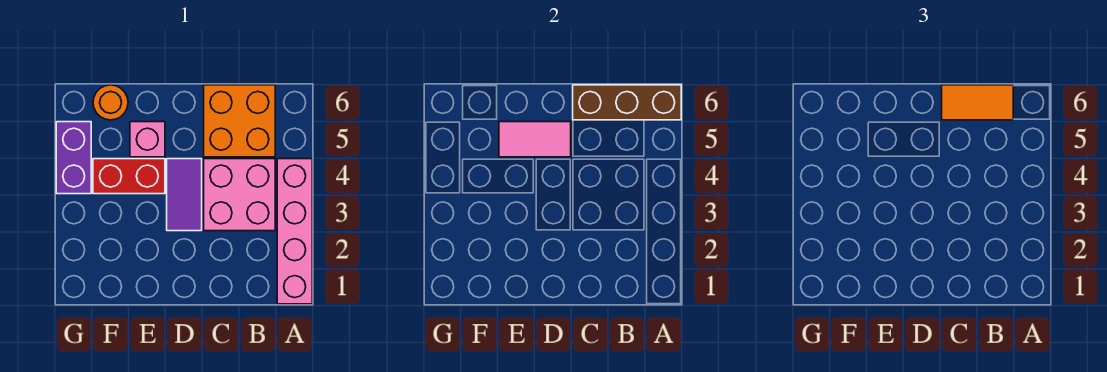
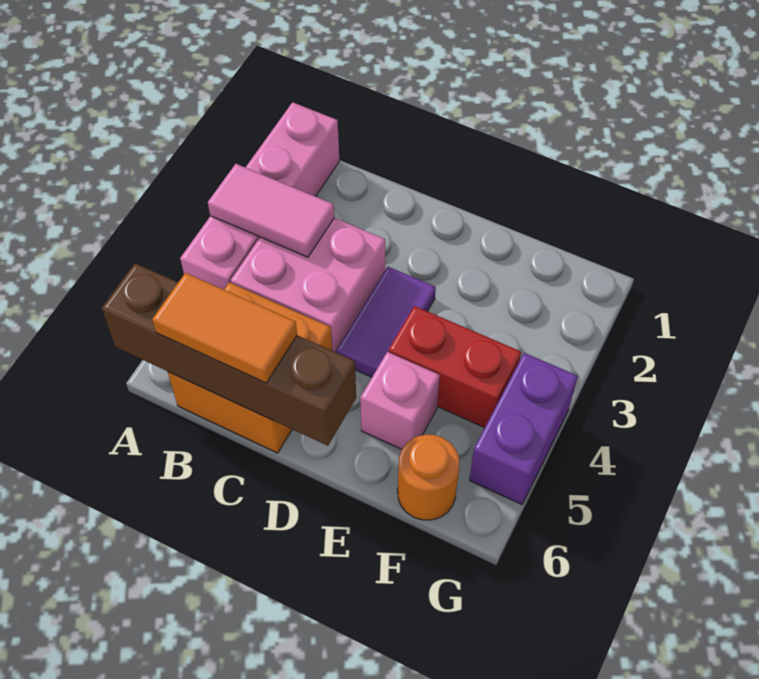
brown brick A6:C6 level 2 -> brown brick A6:D6 level 2
pink tile D5:E5 level 2 -> pink tile A3:B3 level 2

